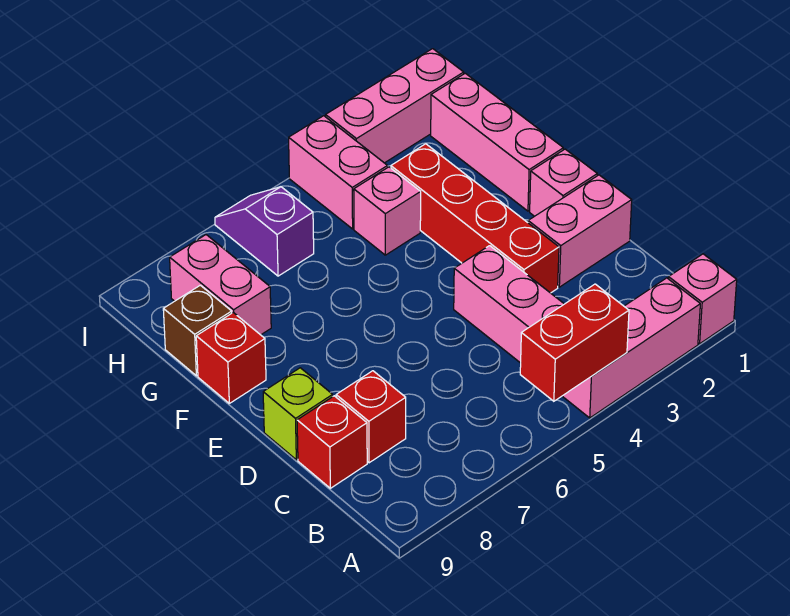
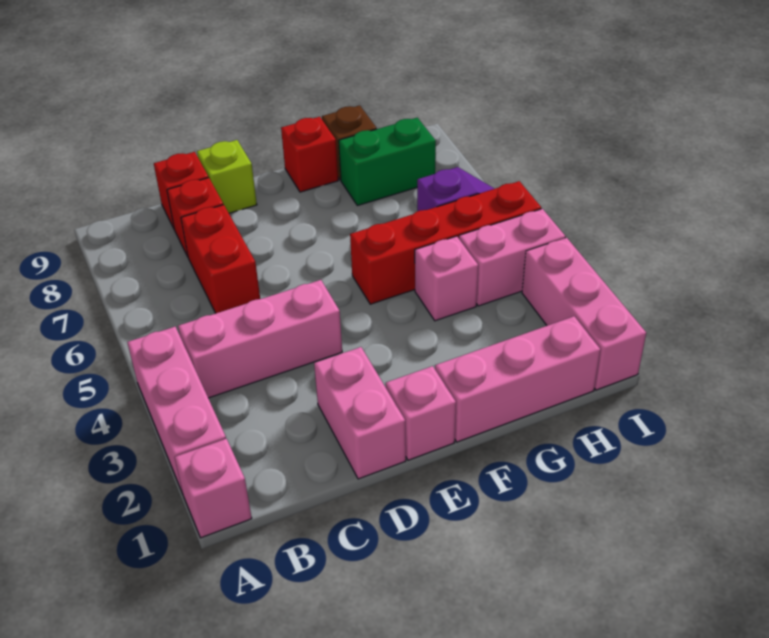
red brick A4:A5 level 2 -> red brick C6:C7 level 1
red brick D3:G3 level 1 -> red brick F5:I5 level 1
pink brick G8:H8 level 1 -> green brick G8:H8 level 1

